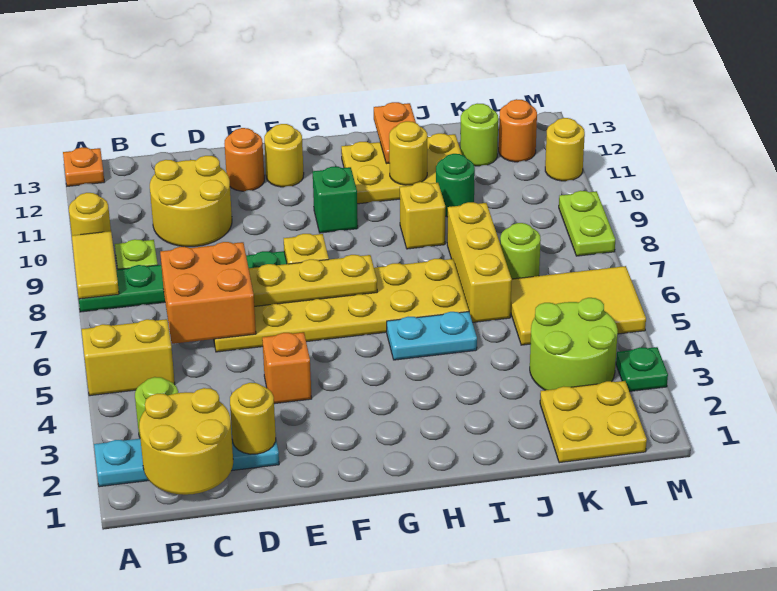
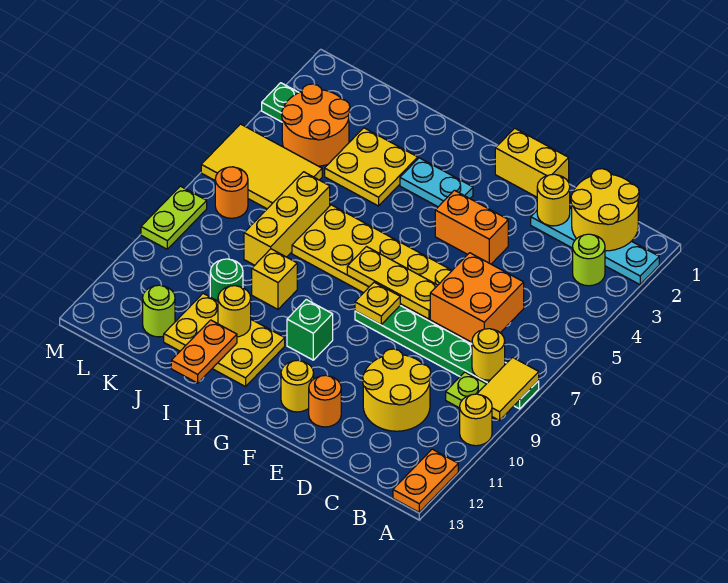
yellow brick A5:B5 level 1 -> yellow brick E1:F1 level 1
orange plate A13 level 1 -> orange plate A12:A13 level 1
orange brick E4 level 1 -> orange brick E4:F4 level 1
cyan plate H5:I5 level 1 -> cyan plate G3:H3 level 1
yellow plate K1:L2 level 1 -> yellow plate I3:J4 level 1
lime round brick K3:L4 level 1 -> orange round brick K3:L4 level 1
lime round brick K7 level 1 -> none
orange round brick L12 level 1 -> orange round brick L7 level 1
yellow round brick M11 level 1 -> yellow round brick B8 level 2

